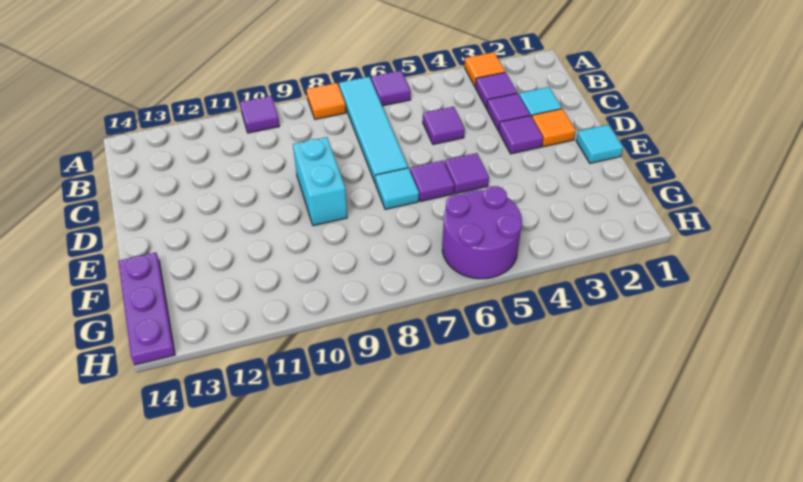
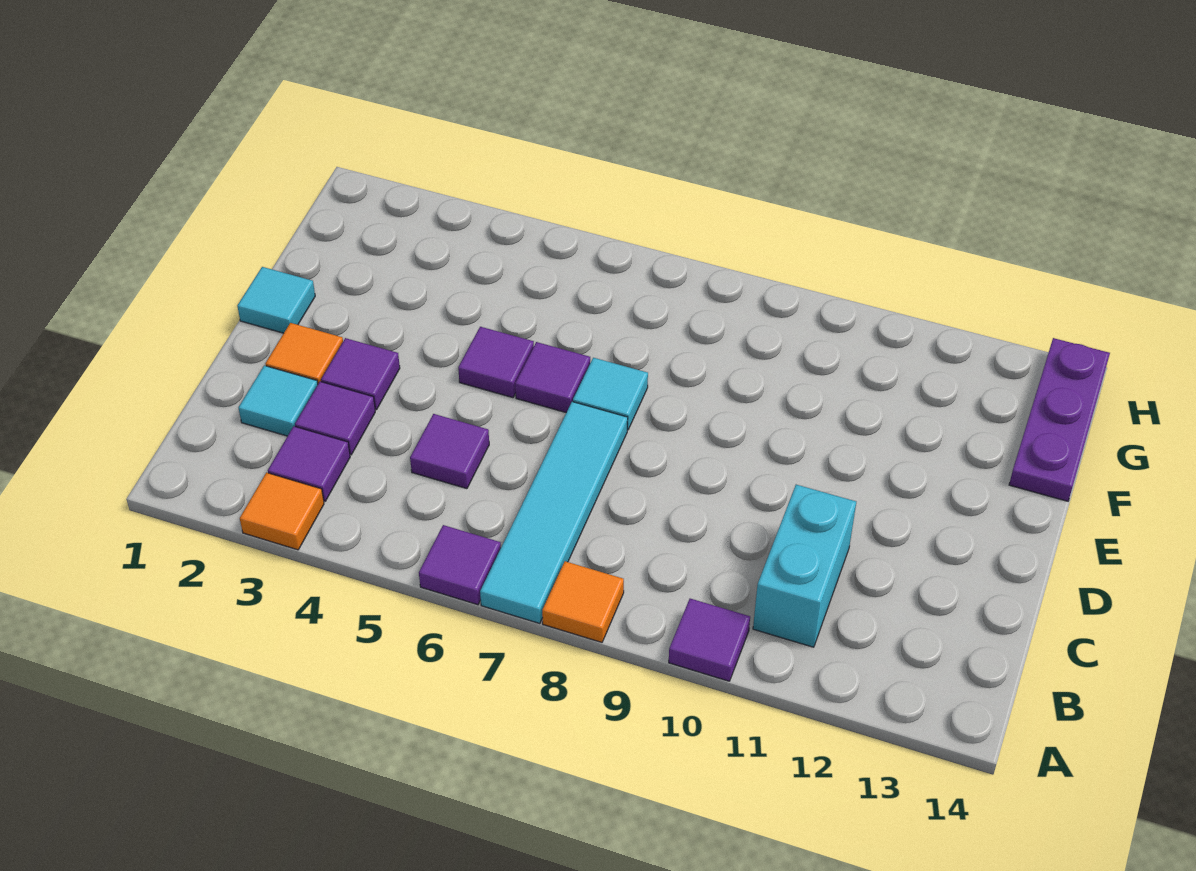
cyan brick D9:E9 level 1 -> cyan brick B11:C11 level 1
purple round brick G5:H6 level 1 -> none

